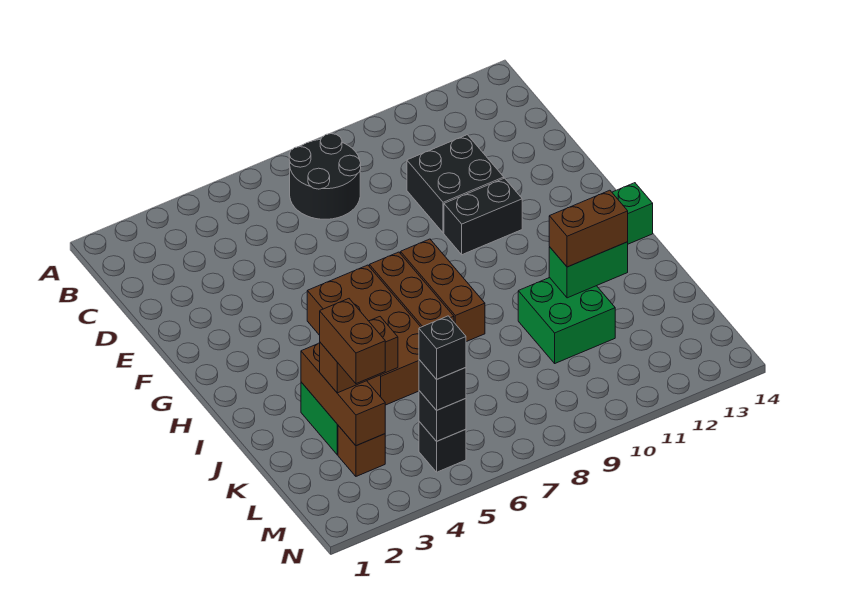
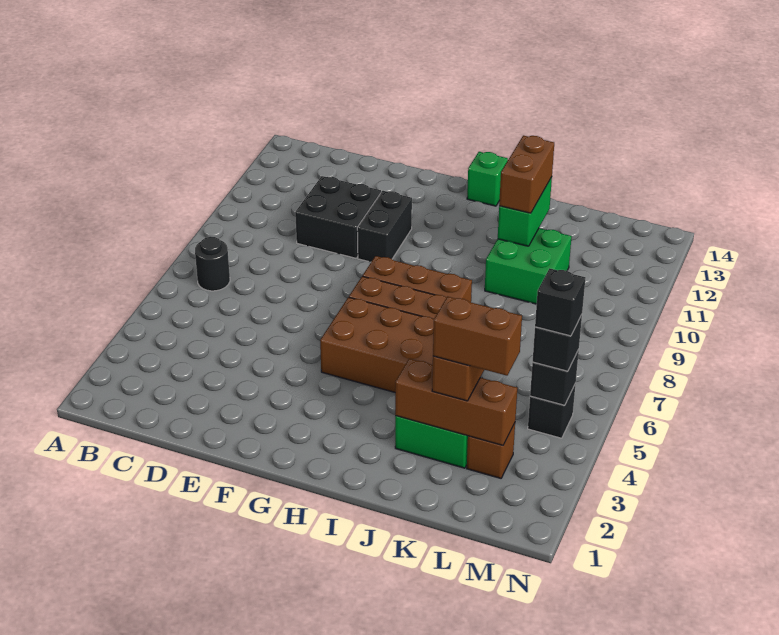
black round brick B7:C8 level 1 -> black round brick B7 level 1

